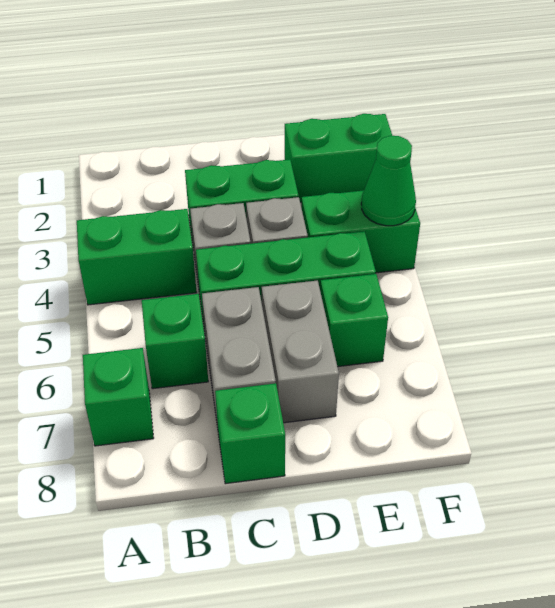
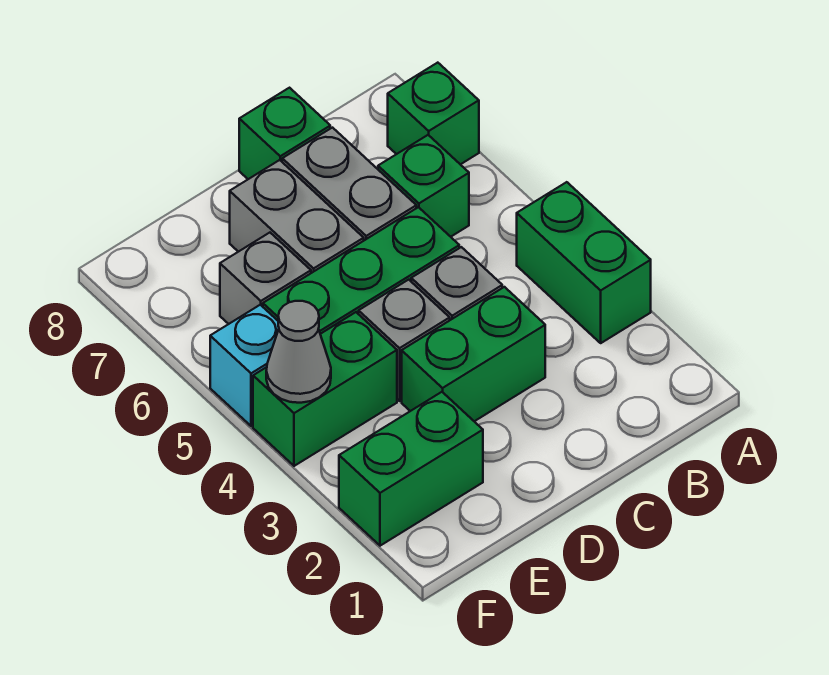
green brick A4:B4 level 1 -> green brick A3:A4 level 1
green brick E6 level 1 -> grey brick E6 level 1
green cone F4 level 2 -> grey cone F4 level 2
none -> cyan brick F5 level 1

